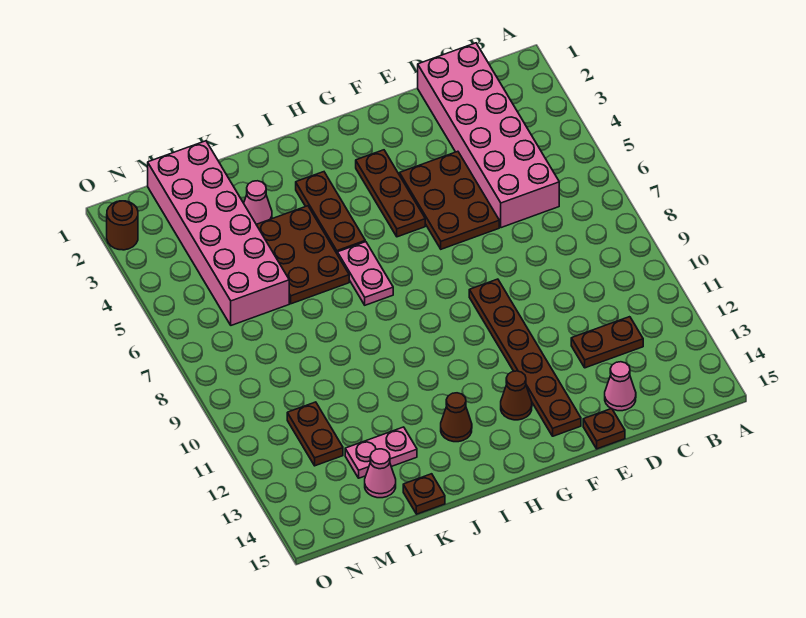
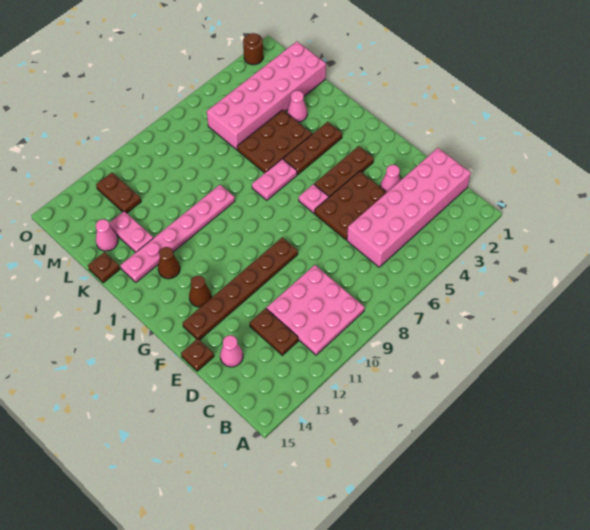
none -> pink plate B9:D11 level 1
none -> pink cone E3 level 1
none -> pink plate G6 level 1
none -> pink plate J9:J14 level 1
brown plate M11:M12 level 1 -> brown plate M12:N12 level 1

